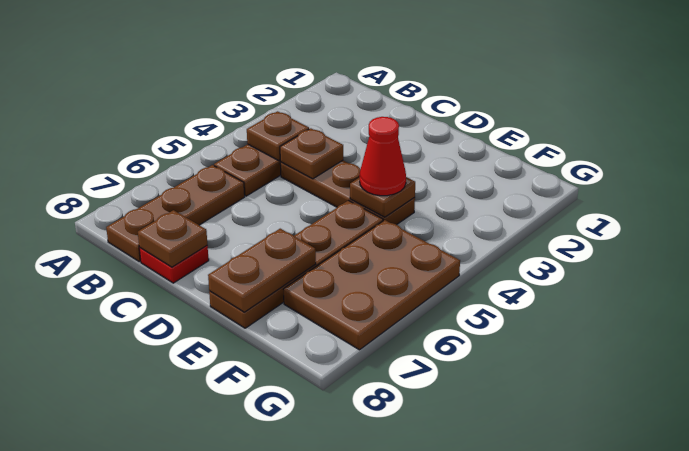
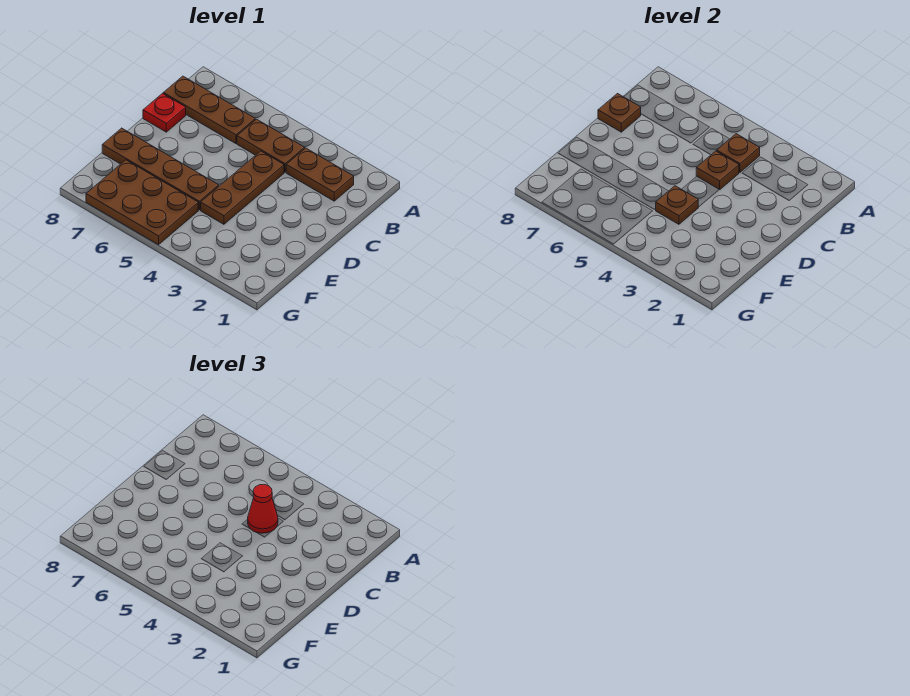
red cone E4 level 3 -> red cone C4 level 3
brown plate E7:E8 level 2 -> brown plate B2:B3 level 1

